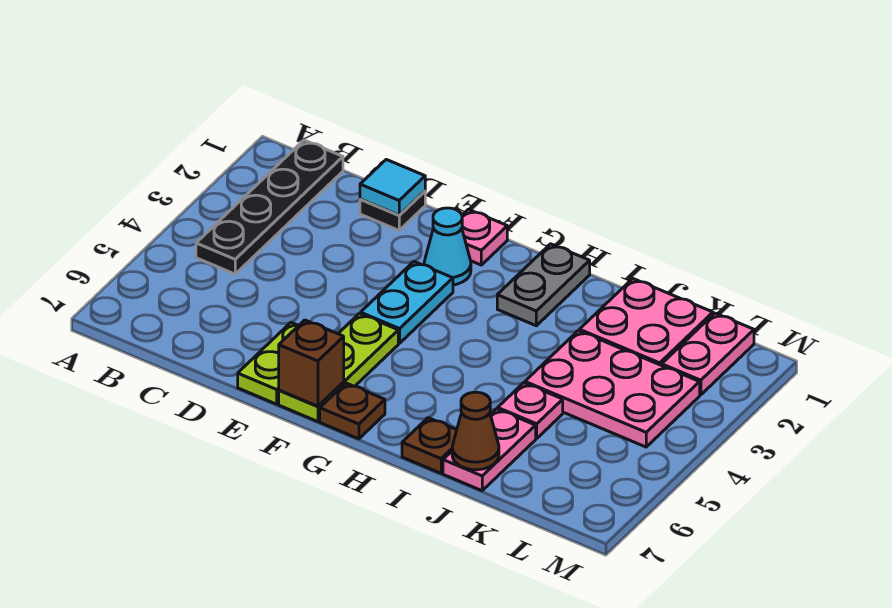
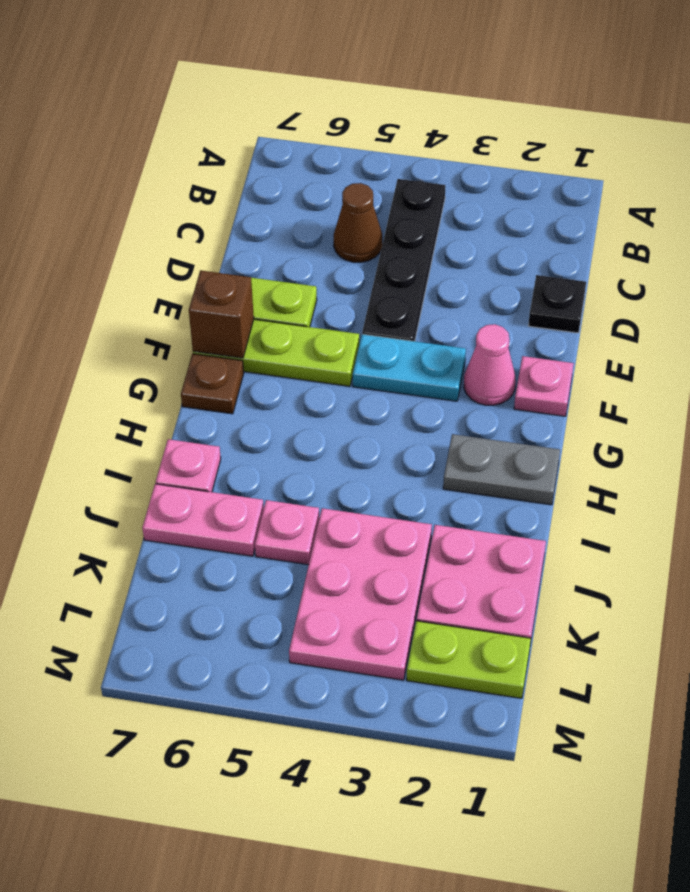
black plate B1:B4 level 1 -> black plate B4:E4 level 1
cyan tile D1 level 2 -> none
cyan cone F2 level 1 -> pink cone F2 level 1
brown plate I7 level 1 -> pink plate I7 level 1
brown cone J7 level 2 -> brown cone C5 level 1
pink plate L1:L2 level 1 -> lime plate L1:L2 level 1

